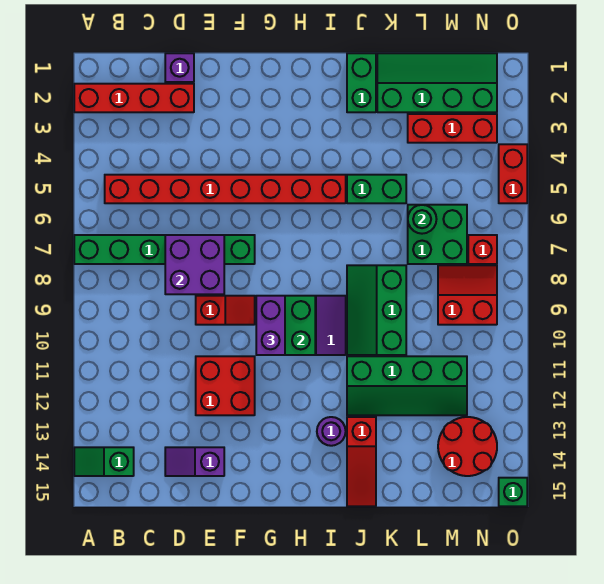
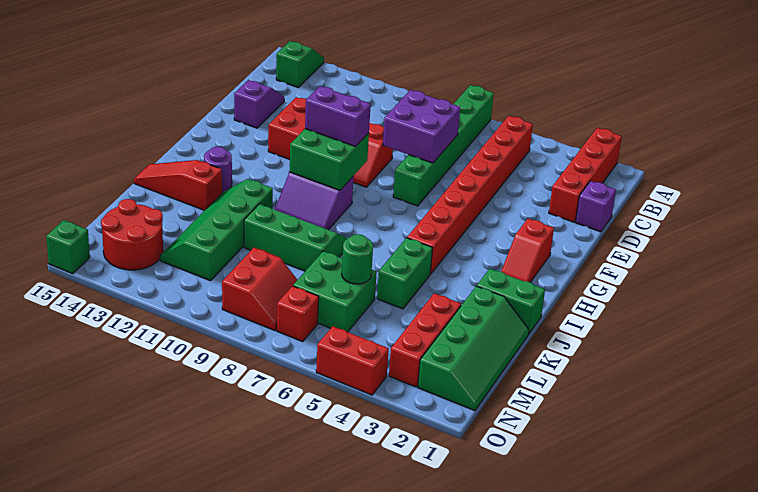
none -> red slope G2:H2 level 1 top G

